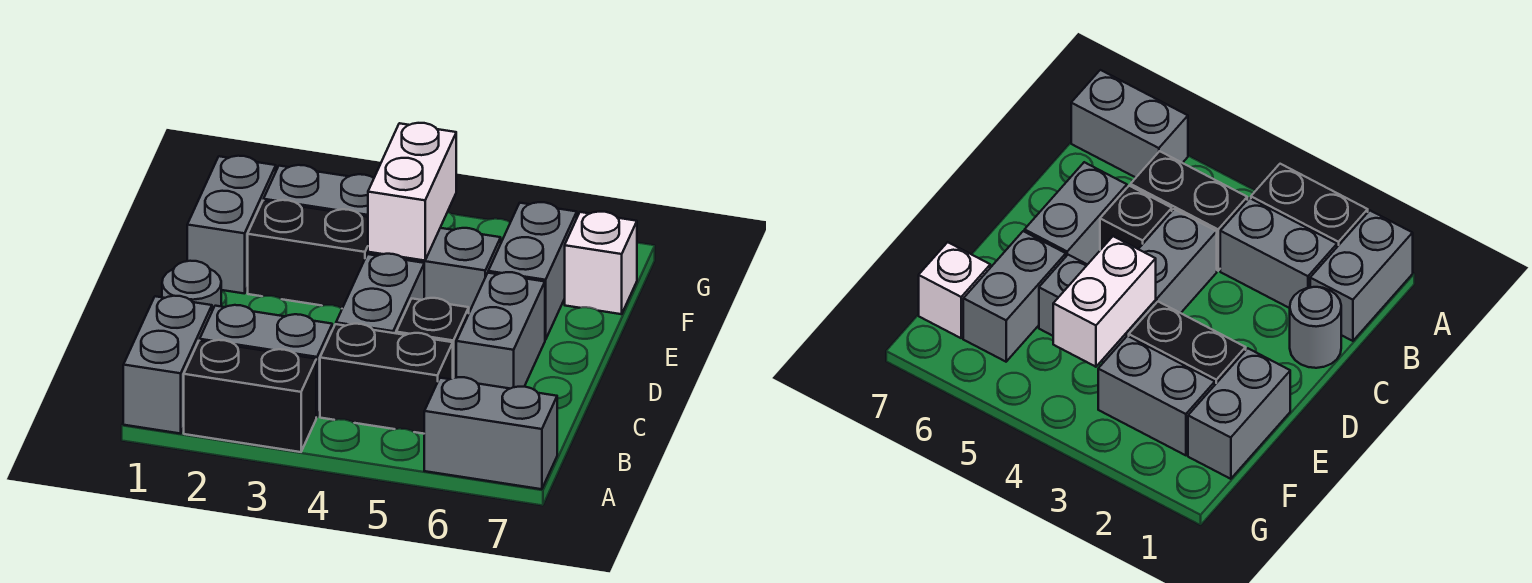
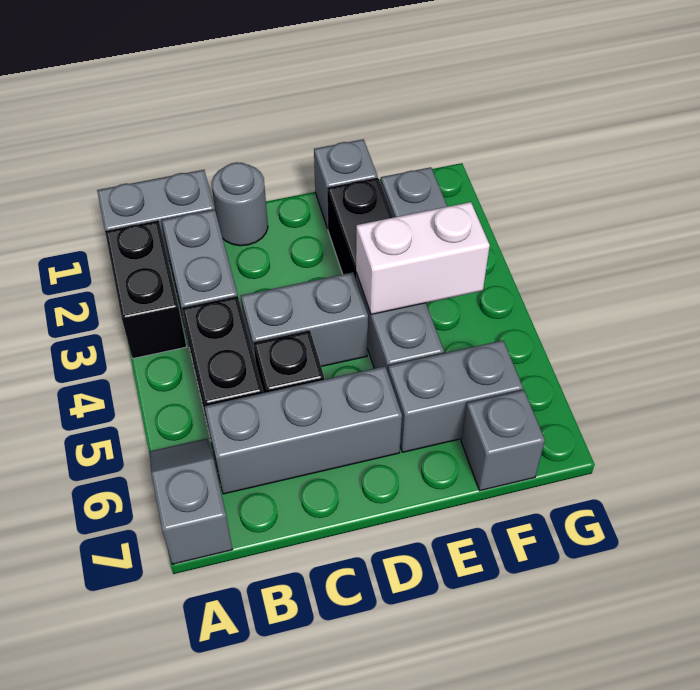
grey brick A6:A7 level 1 -> grey slope A6:A7 level 1 top 7
grey brick C6:D6 level 1 -> grey brick B6:D6 level 1
grey brick E1:F1 level 1 -> grey brick E1 level 1
white brick F7 level 1 -> grey brick F7 level 1

